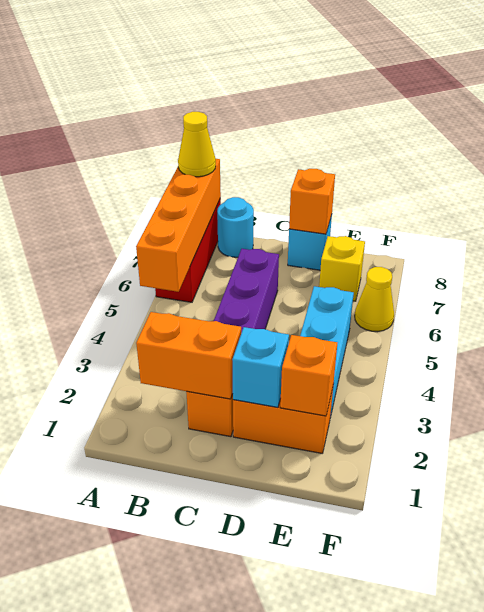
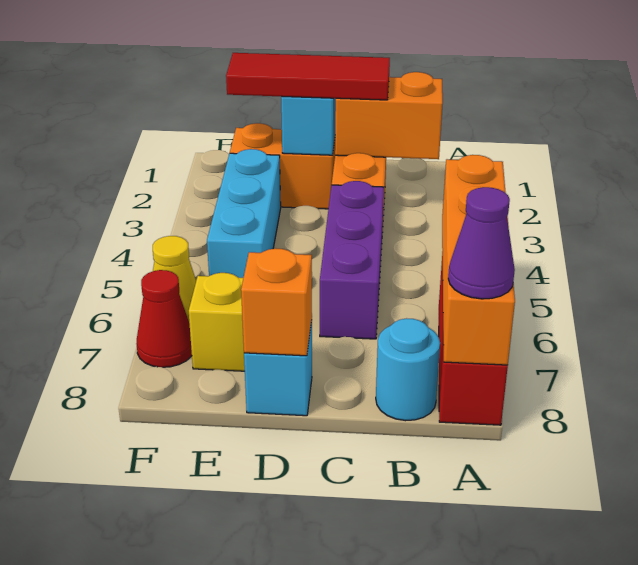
yellow cone A8 level 3 -> purple cone A8 level 3
none -> red tile C2:E2 level 3
orange brick E2 level 2 -> none
none -> red cone F7 level 1

